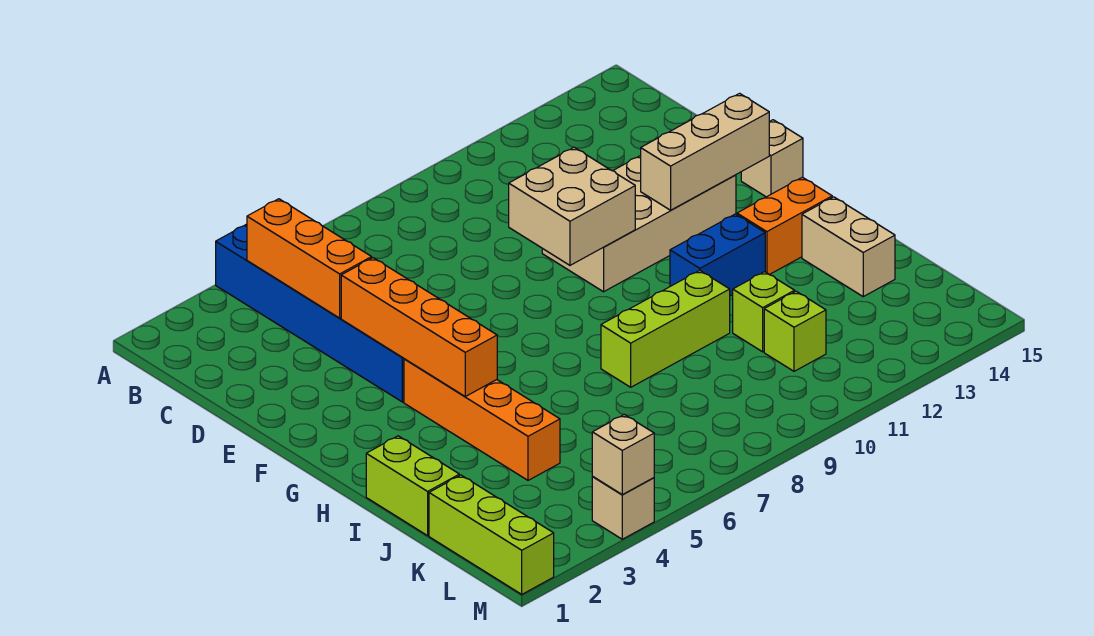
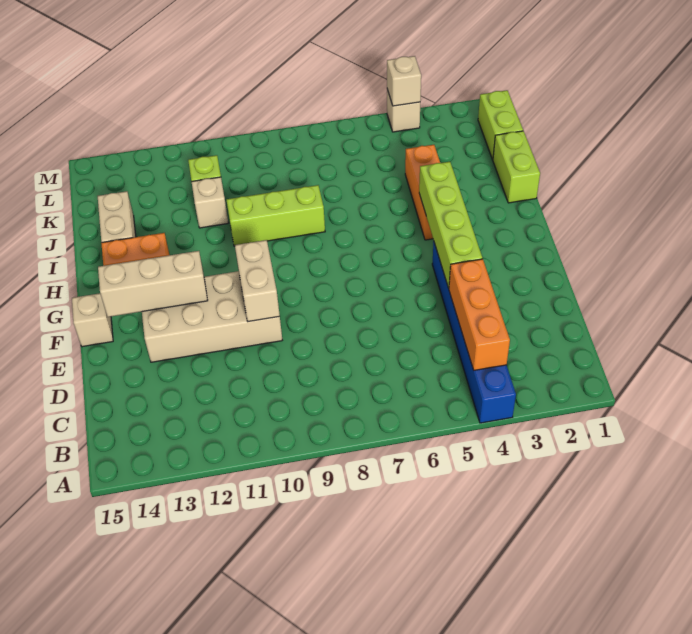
orange brick E4:H4 level 2 -> lime brick E4:H4 level 2
tan brick E9:F10 level 2 -> tan brick E10:F10 level 2
orange brick G4:J4 level 1 -> orange brick H4:J4 level 1
blue brick H11:H12 level 1 -> none
lime brick J11 level 1 -> tan brick J11 level 1
lime brick K1:M1 level 1 -> lime brick K1:L1 level 1

